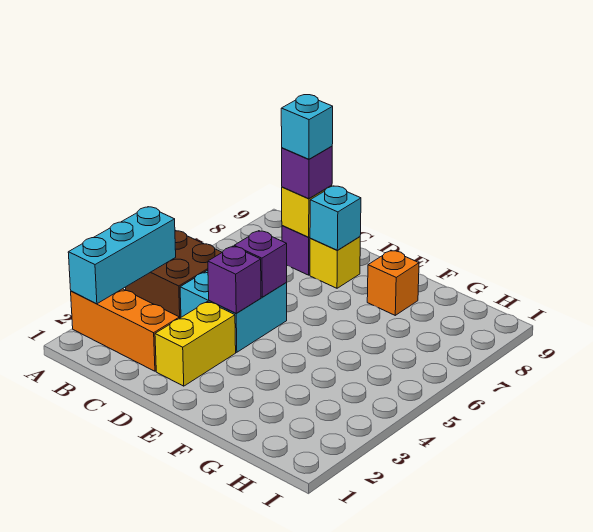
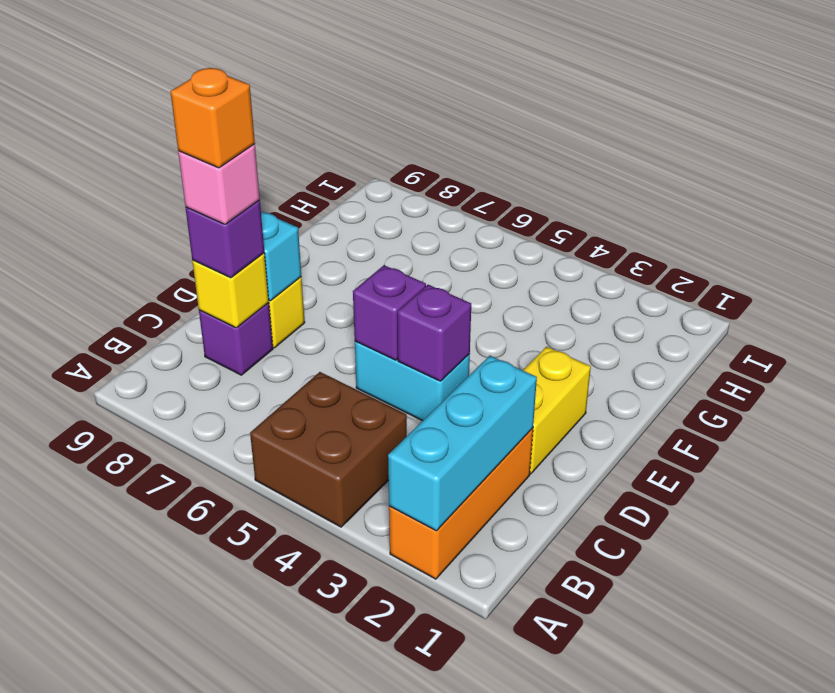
cyan brick A2:A4 level 2 -> cyan brick A2:C2 level 2
cyan brick C4:D5 level 1 -> cyan brick D4:D5 level 1
cyan brick C8 level 4 -> pink brick C8 level 4
yellow brick D2:D3 level 1 -> yellow brick D2:E2 level 1
orange brick F8 level 1 -> orange brick C8 level 5

